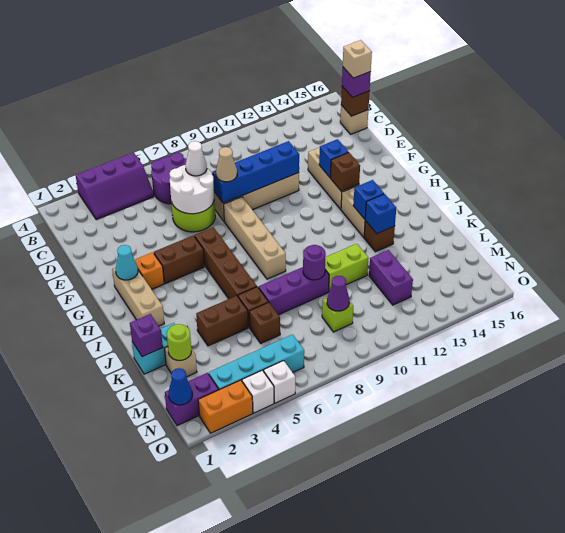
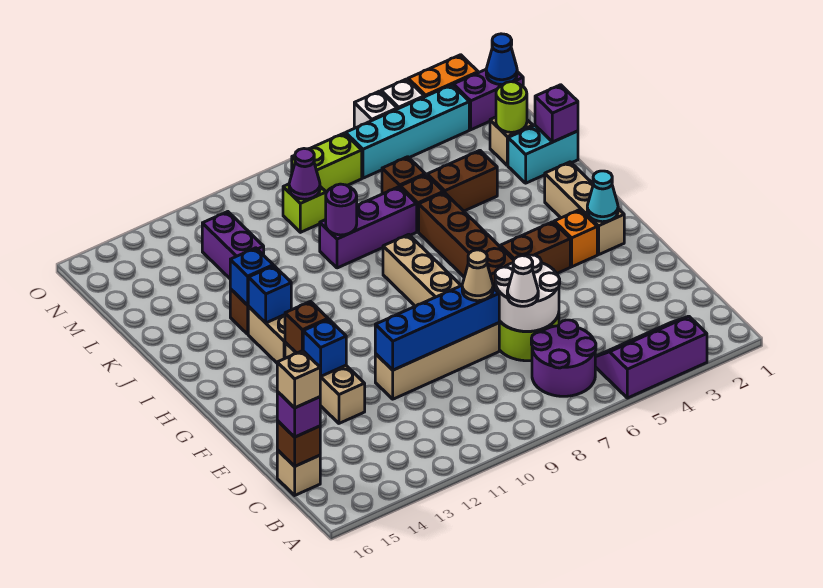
lime brick K10:K11 level 1 -> lime brick N7:N8 level 1

